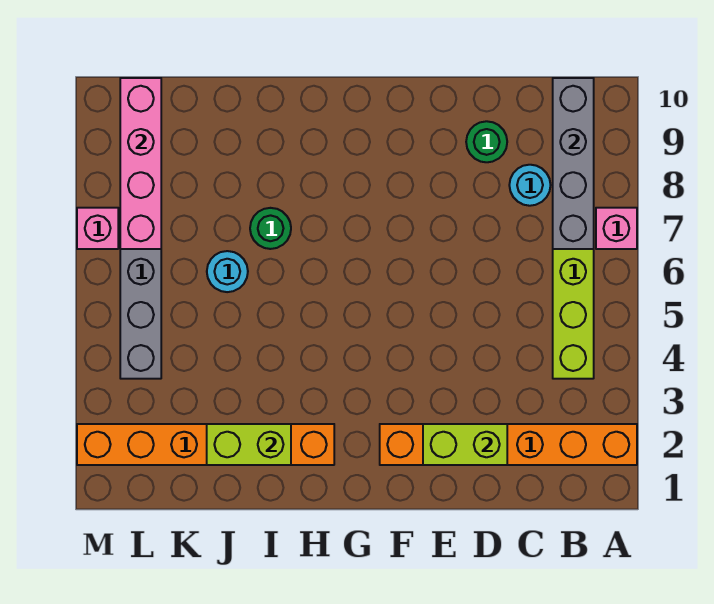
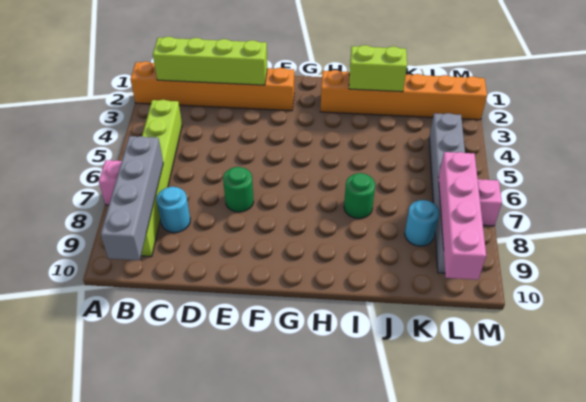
lime brick D2:E2 level 2 -> lime brick B2:E2 level 2
green round brick D9 level 1 -> green round brick E7 level 1
cyan round brick J6 level 1 -> cyan round brick K8 level 1

